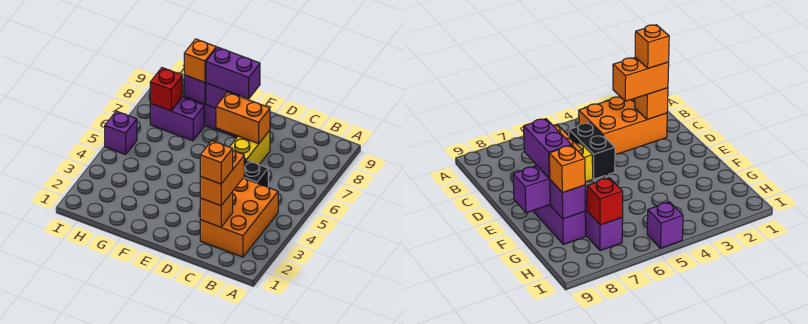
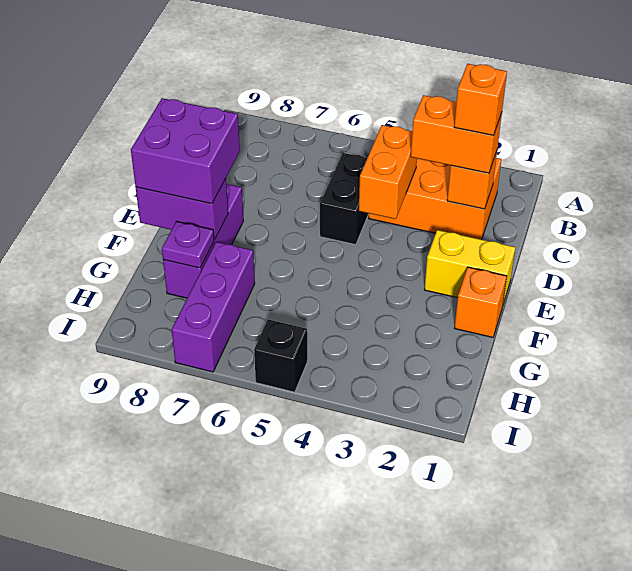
yellow brick D6:D7 level 1 -> yellow brick E1:E2 level 1
orange brick D7:E7 level 2 -> orange brick C4:D4 level 2
purple brick E8:F8 level 3 -> purple brick E8:F9 level 3
purple brick G7:H7 level 1 -> purple brick G7:I7 level 1
purple brick G8 level 2 -> purple plate G8 level 2
orange brick G8 level 3 -> orange brick F1 level 1
red brick H7 level 2 -> none
purple brick I5 level 1 -> black brick I5 level 1

